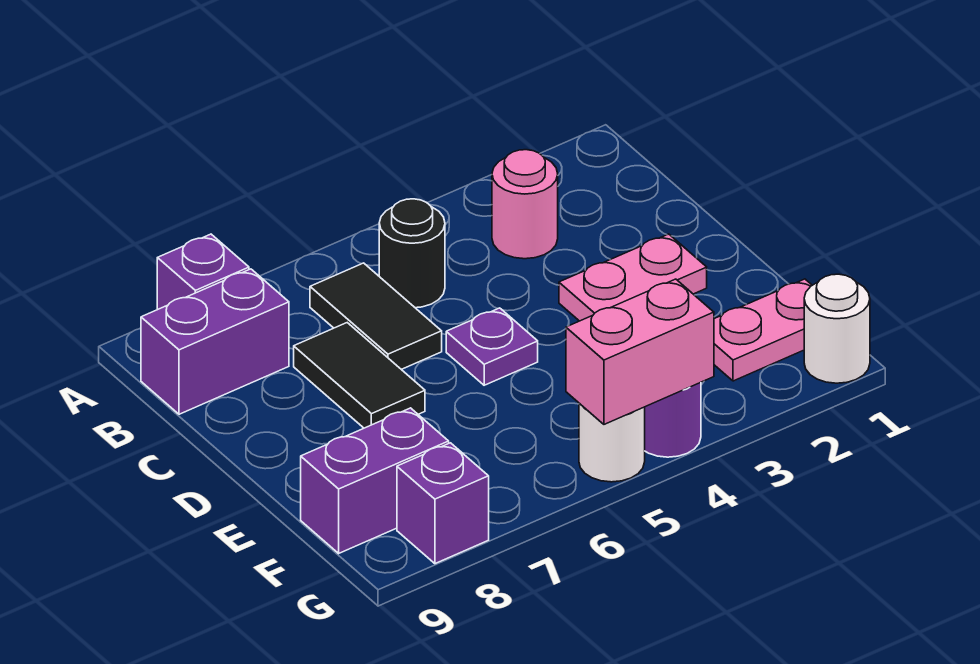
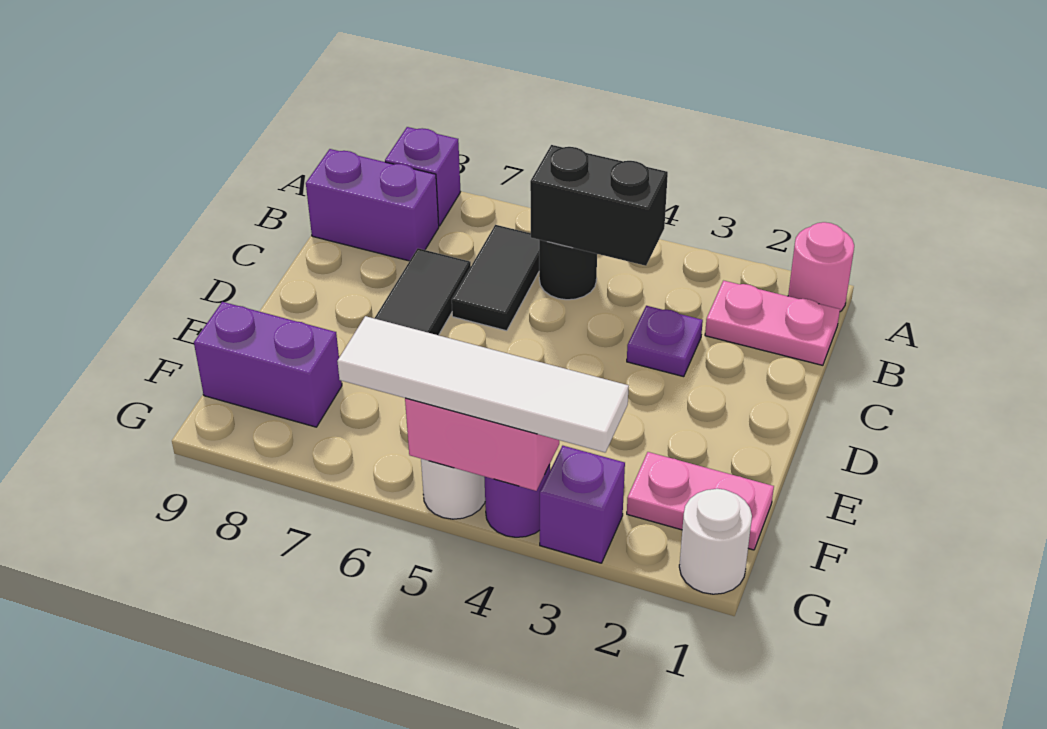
pink round brick B3 level 1 -> pink round brick A1 level 1
none -> black brick B4:B5 level 2
pink plate D2:D3 level 1 -> pink plate B1:B2 level 1
purple plate D5 level 1 -> purple plate C3 level 1
none -> white tile G3:G6 level 3
purple brick G8 level 1 -> purple brick G3 level 1

